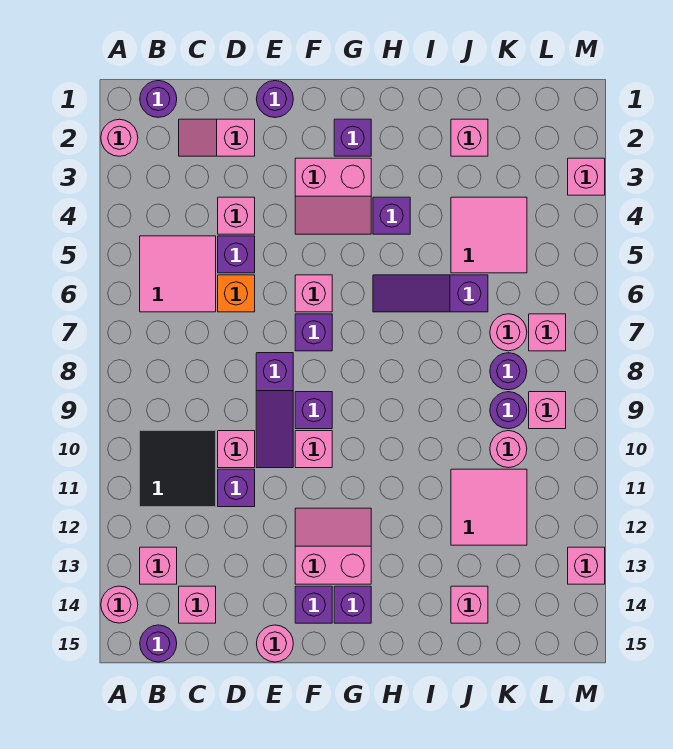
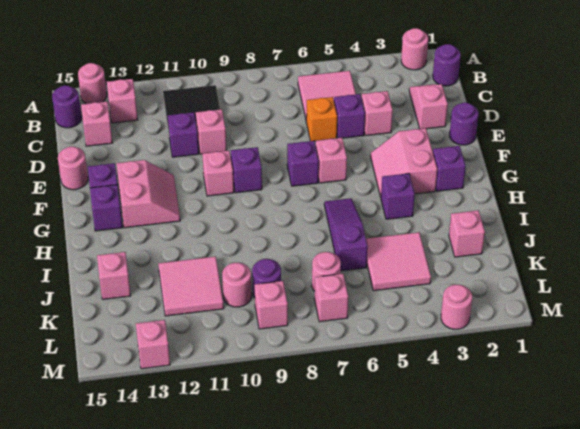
purple slope E8:E10 level 1 top 8 -> none
purple round brick K8 level 1 -> none
pink brick M3 level 1 -> pink round brick M3 level 1

